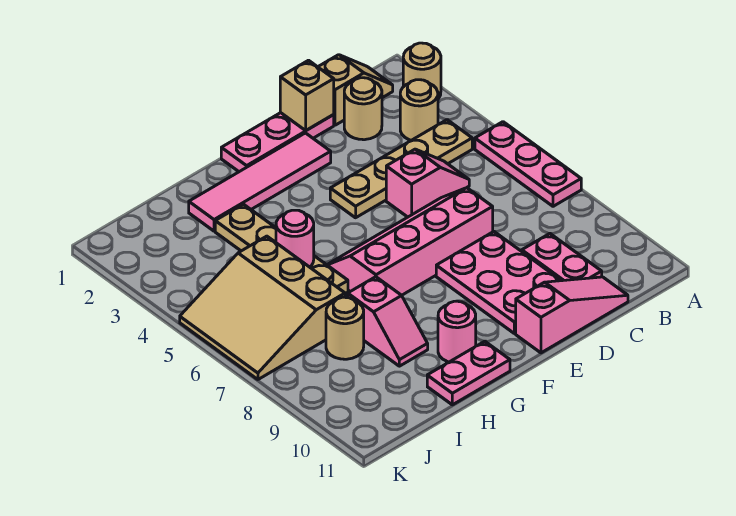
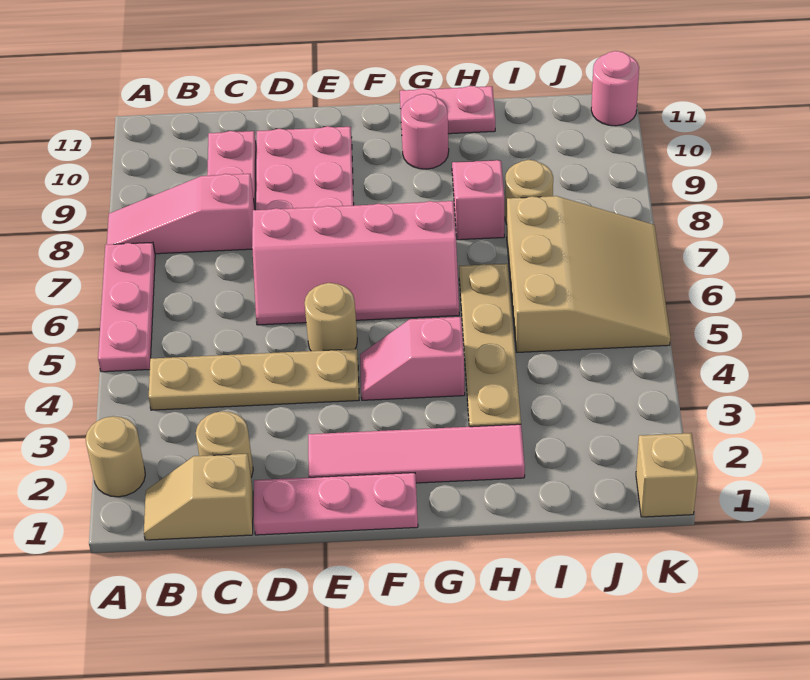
tan round brick B3 level 1 -> tan round brick E5 level 1
pink slope C5:D5 level 1 top D -> pink slope F4:G4 level 1 top G
pink slope C11:E11 level 1 top E -> pink slope A8:C8 level 1 top C
tan brick D1 level 2 -> tan brick K1 level 1
pink round brick H5 level 2 -> pink round brick K11 level 1

